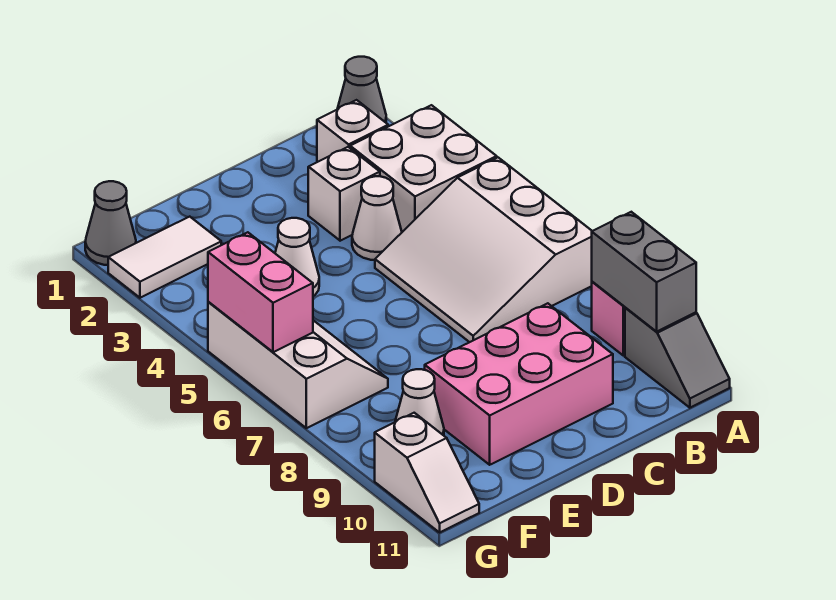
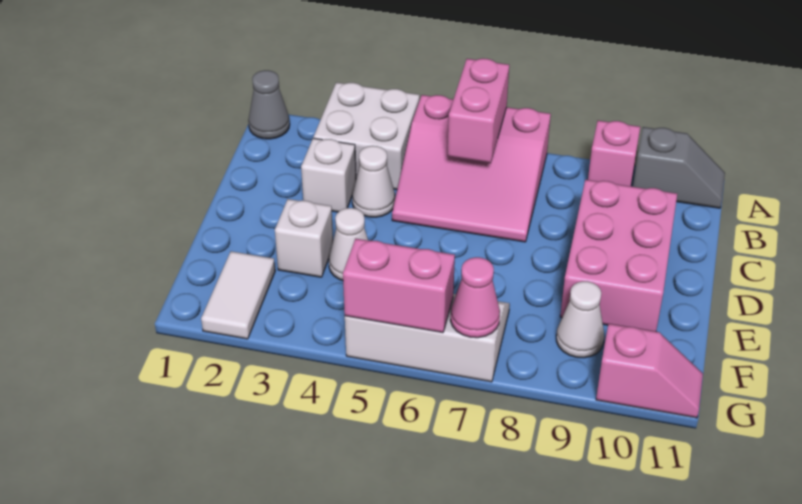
white slope A5:C7 level 1 top A -> pink slope A5:C7 level 1 top A
none -> pink brick A6:B6 level 2
grey brick A9:A10 level 2 -> none
white brick B2 level 1 -> white brick E3 level 1
grey cone G1 level 1 -> none
none -> pink cone G7 level 2
white slope G10:G11 level 1 top 10 -> pink slope G10:G11 level 1 top 10

